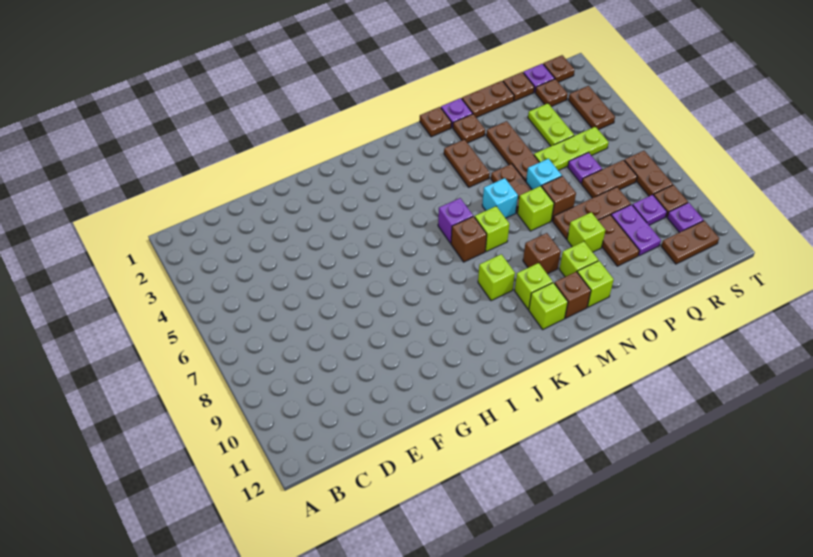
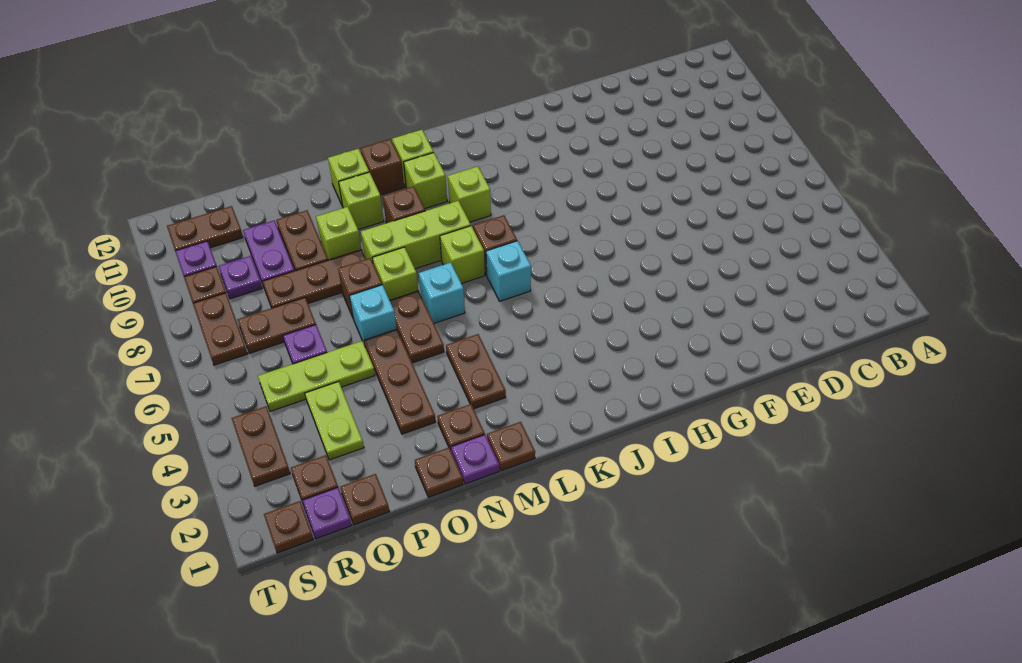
purple brick K6 level 1 -> cyan brick K6 level 1
none -> lime brick L8:N8 level 1
brown plate O1:P1 level 1 -> brown plate O1 level 1

